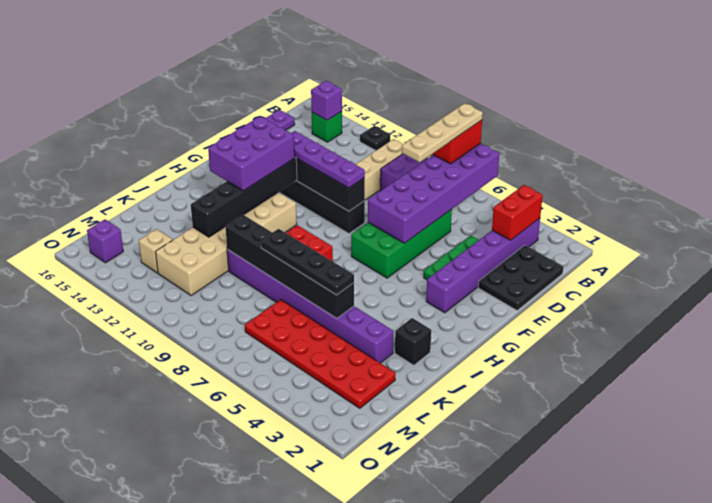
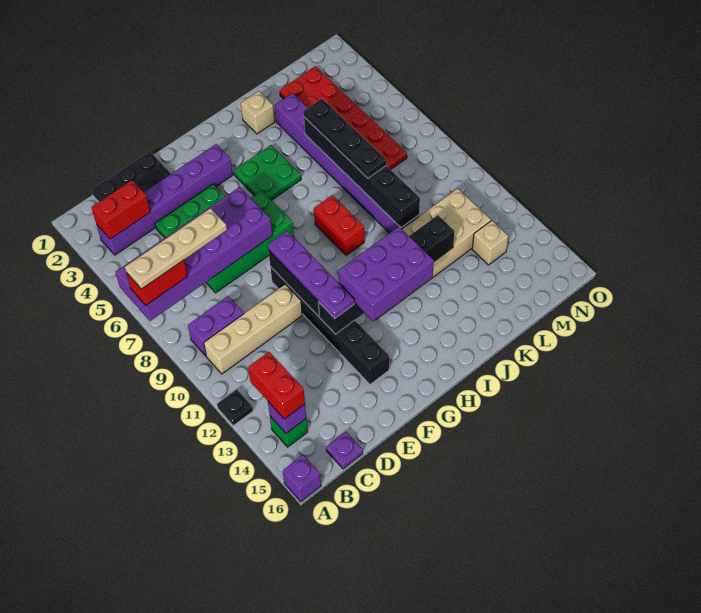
none -> red brick B13:B14 level 3
none -> green plate H4:I5 level 1
black brick J2 level 1 -> tan brick J2 level 1
purple brick N15 level 1 -> purple brick A16 level 1

